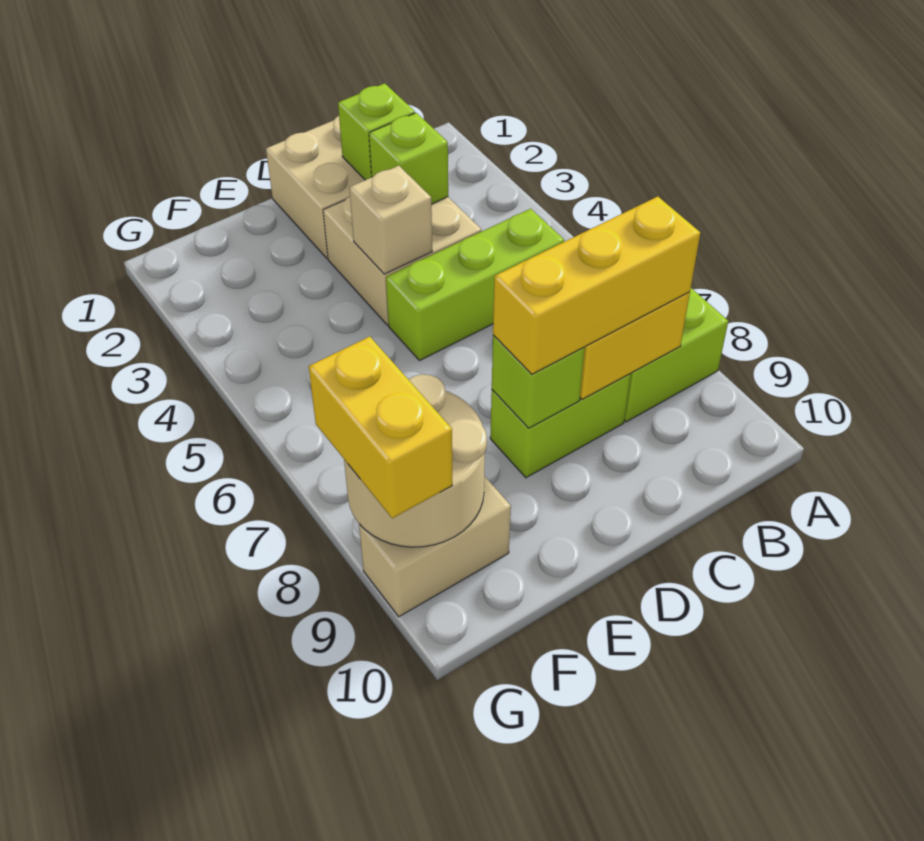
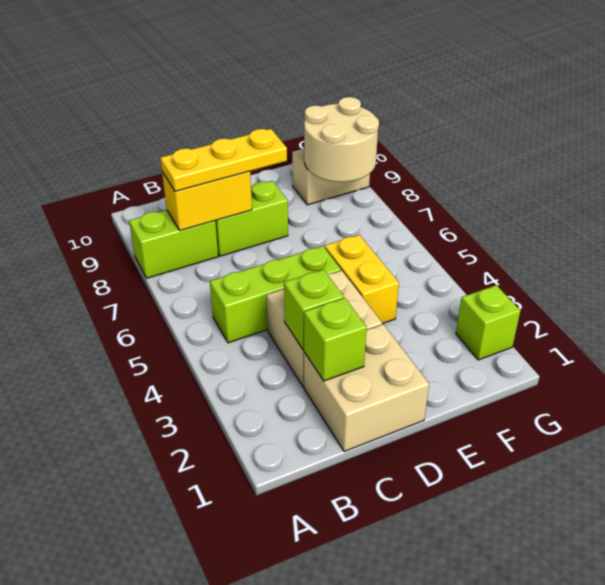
yellow brick B8:D8 level 3 -> yellow plate B8:D8 level 3
tan brick D4 level 2 -> none
lime brick D8 level 2 -> lime brick G2 level 1
yellow brick G8:G9 level 3 -> yellow brick E4:E5 level 1

